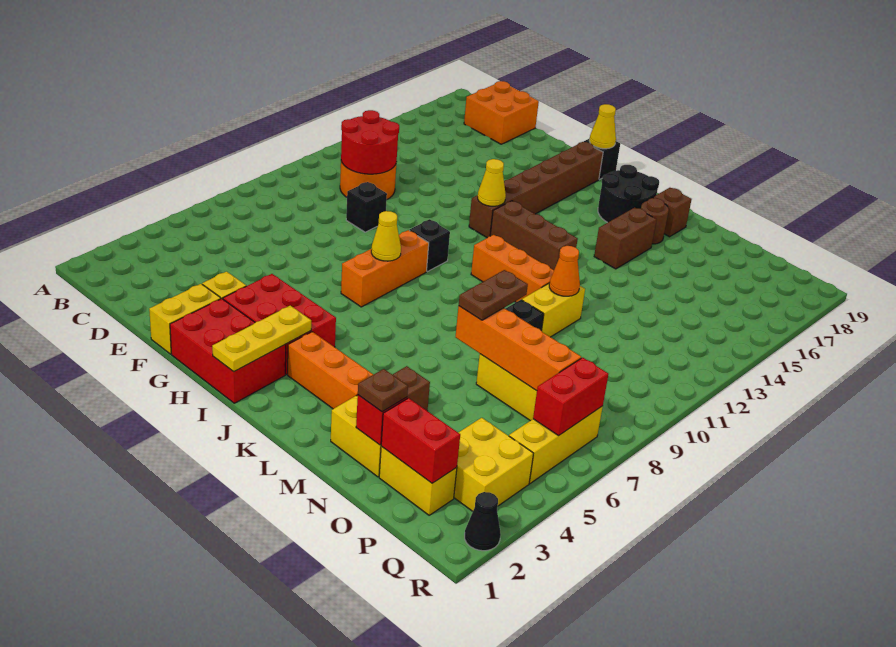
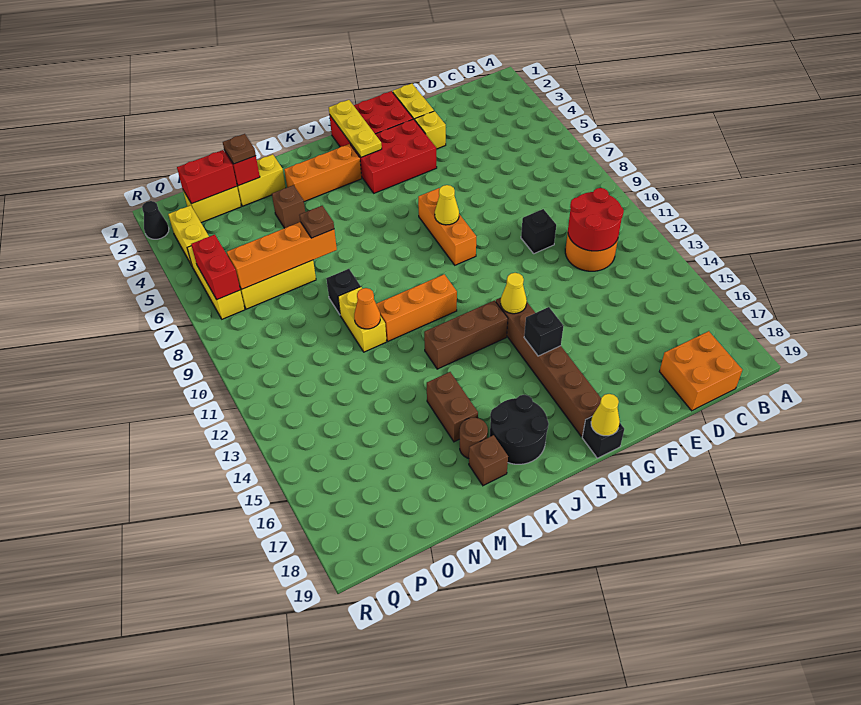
black brick H10 level 1 -> black brick H15 level 2
brown plate M7:M8 level 3 -> brown plate M7 level 3
yellow brick P3:Q4 level 1 -> yellow brick Q3:Q4 level 1

